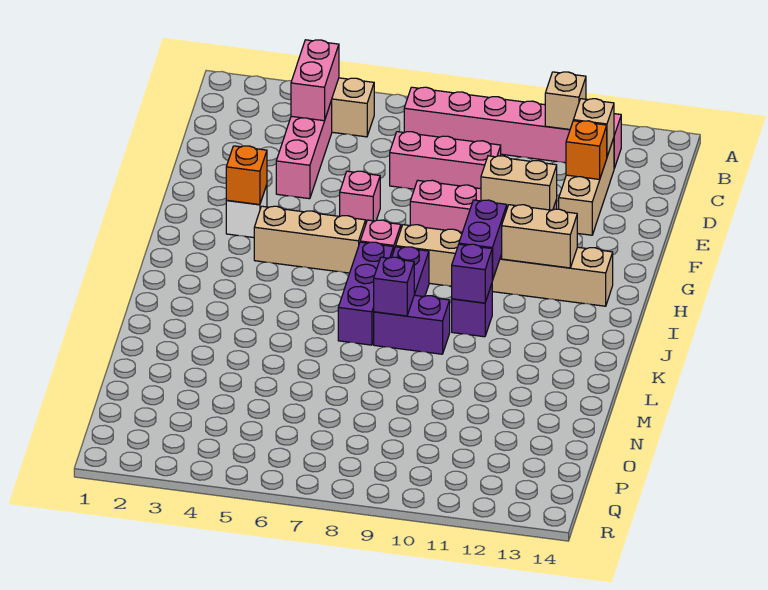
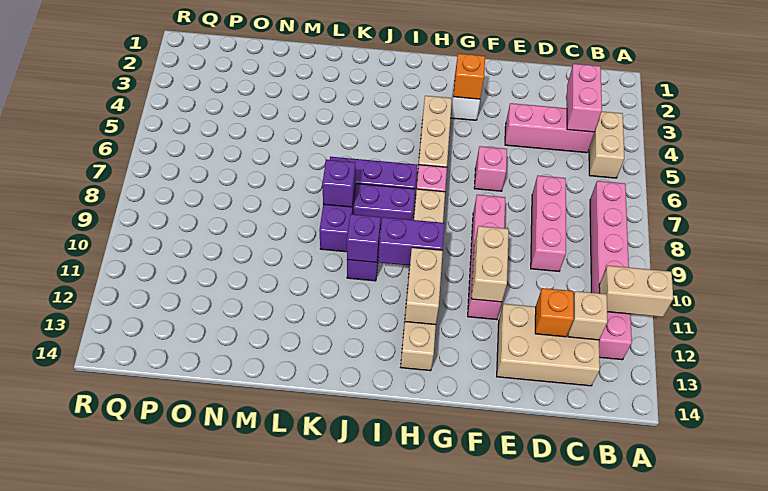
pink brick B4:C4 level 2 -> pink brick C3:C4 level 2
tan brick B11 level 2 -> tan brick A11:B11 level 2
tan brick C12:E12 level 1 -> tan brick C12:E13 level 1

